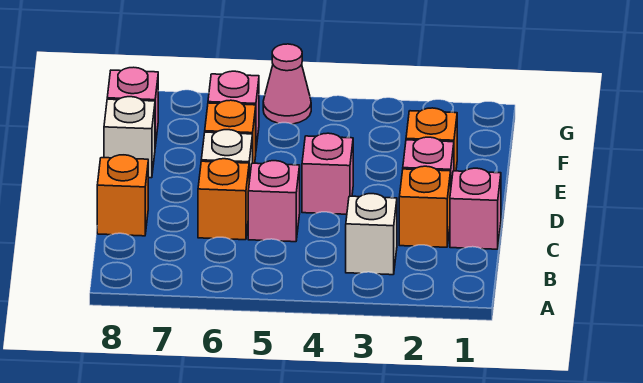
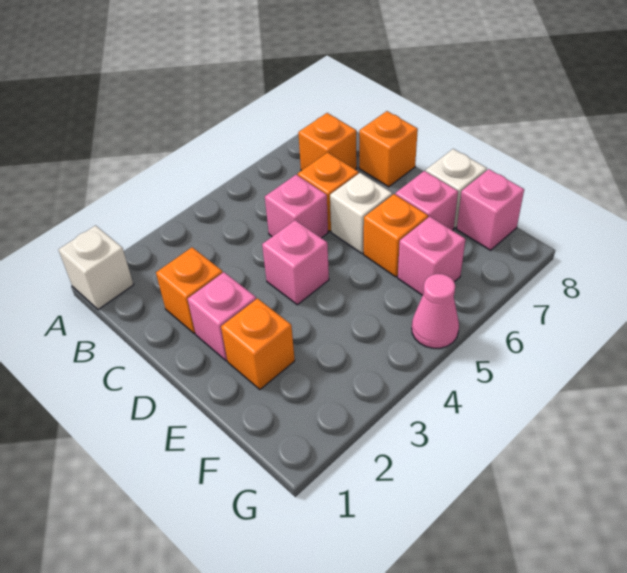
white brick B3 level 1 -> white brick A1 level 1
none -> orange brick B7 level 1
pink brick C1 level 1 -> pink brick E7 level 1

